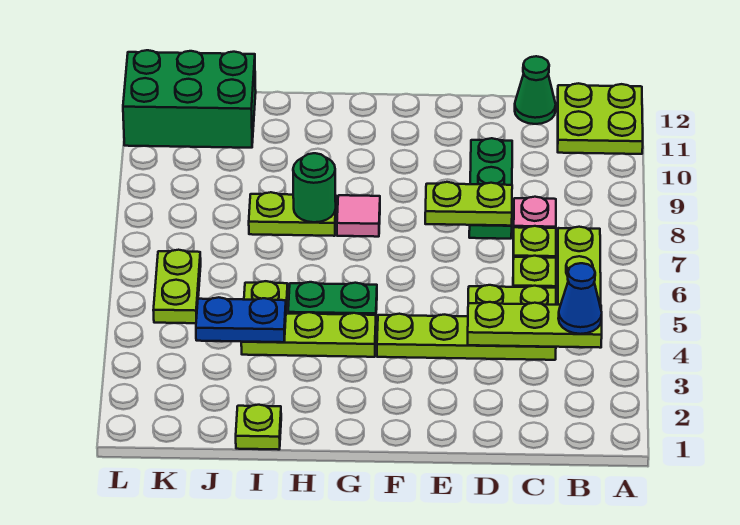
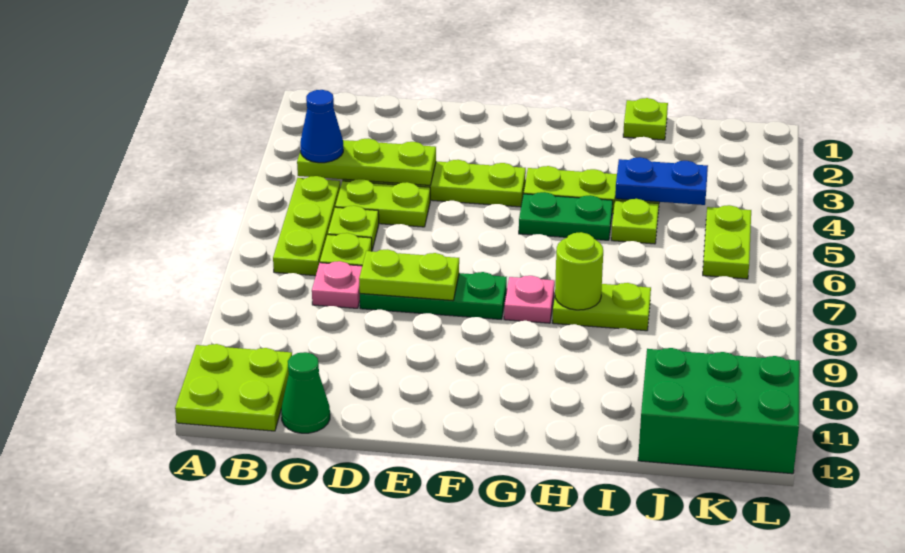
green plate D8:D10 level 1 -> green plate D8:F8 level 1
pink tile G8 level 1 -> pink plate G8 level 1
green round brick H8 level 2 -> lime round brick H8 level 2

